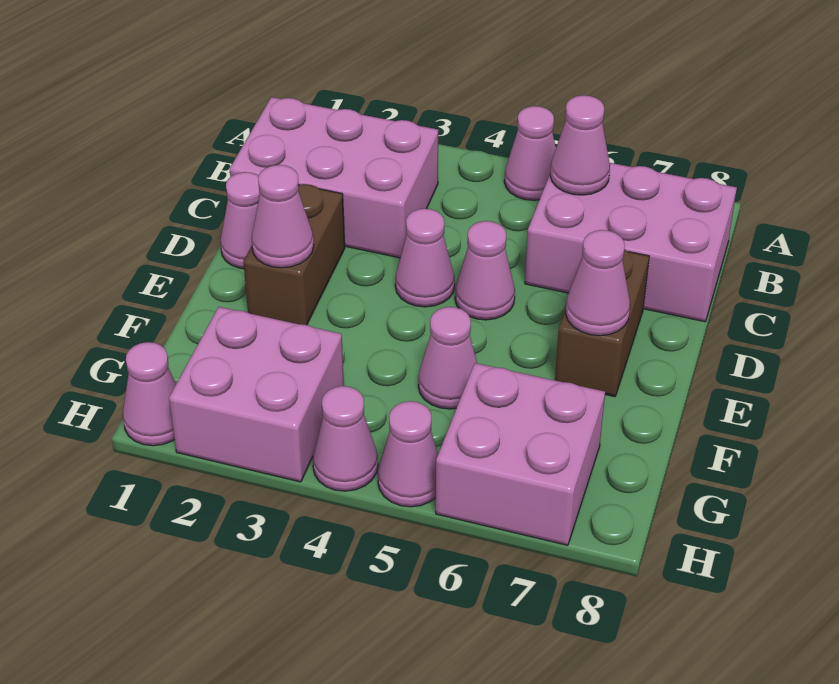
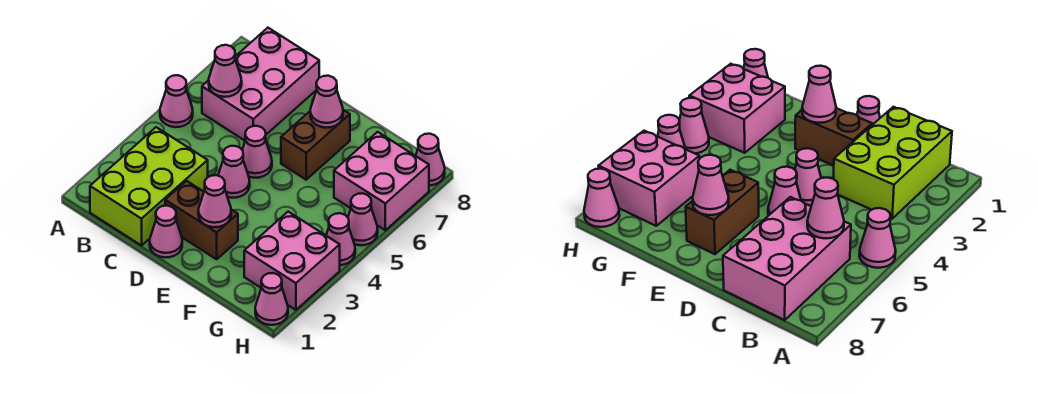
pink brick B1:C3 level 1 -> lime brick B1:C3 level 1
brown brick D7:E7 level 1 -> brown brick E6:E7 level 1
pink cone F5 level 1 -> pink cone H8 level 1

